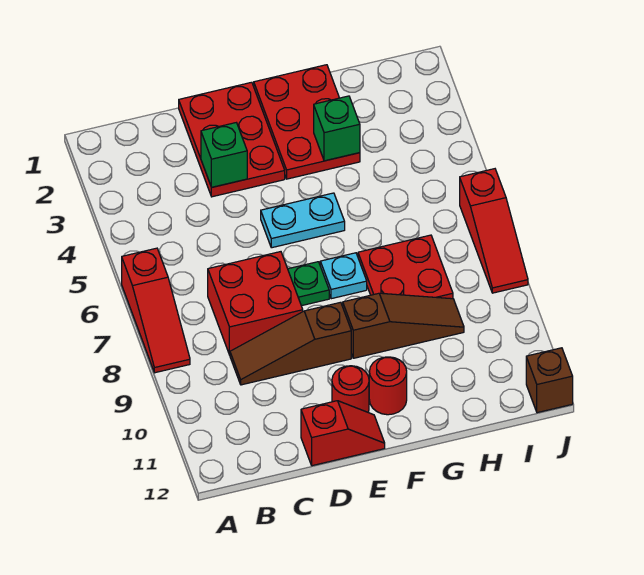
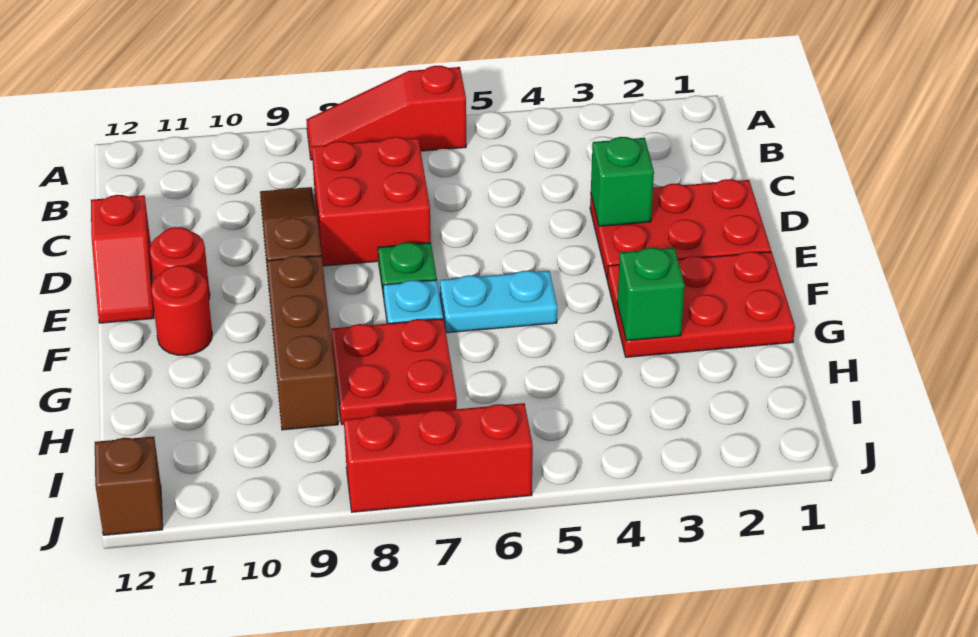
cyan plate E5:F5 level 1 -> cyan plate F5:F6 level 1
brown slope F9:H9 level 1 top F -> brown brick F9:H9 level 1
red slope J6:J8 level 1 top 6 -> red brick J6:J8 level 1

